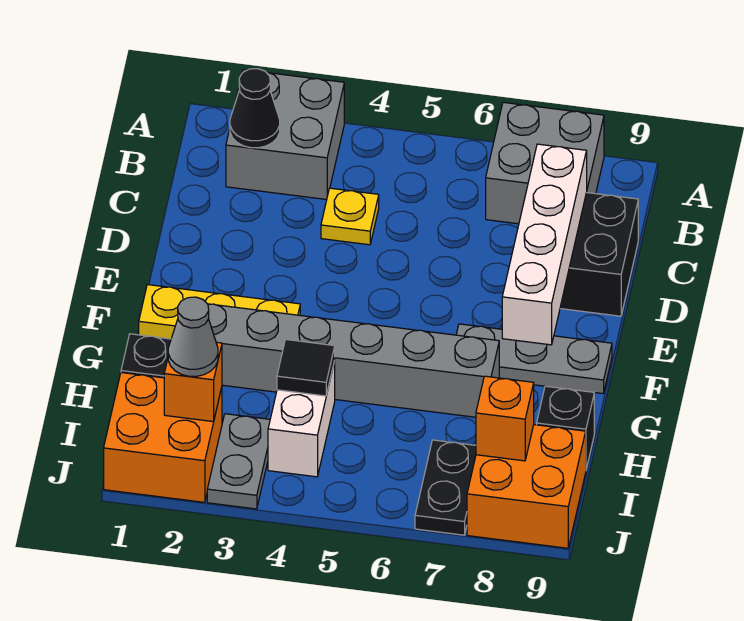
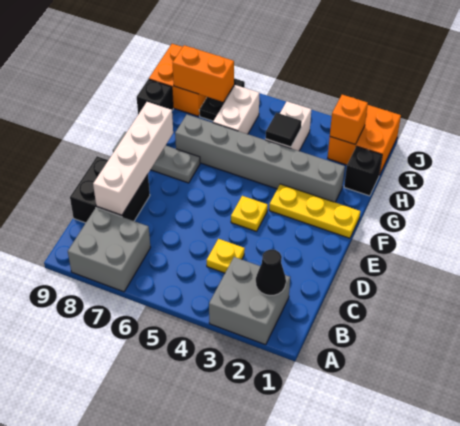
none -> yellow plate E4 level 1
none -> white brick H6:I6 level 1
grey cone I2 level 3 -> none
grey plate I3:J3 level 1 -> none
orange brick I8 level 2 -> orange brick I7:I8 level 2

